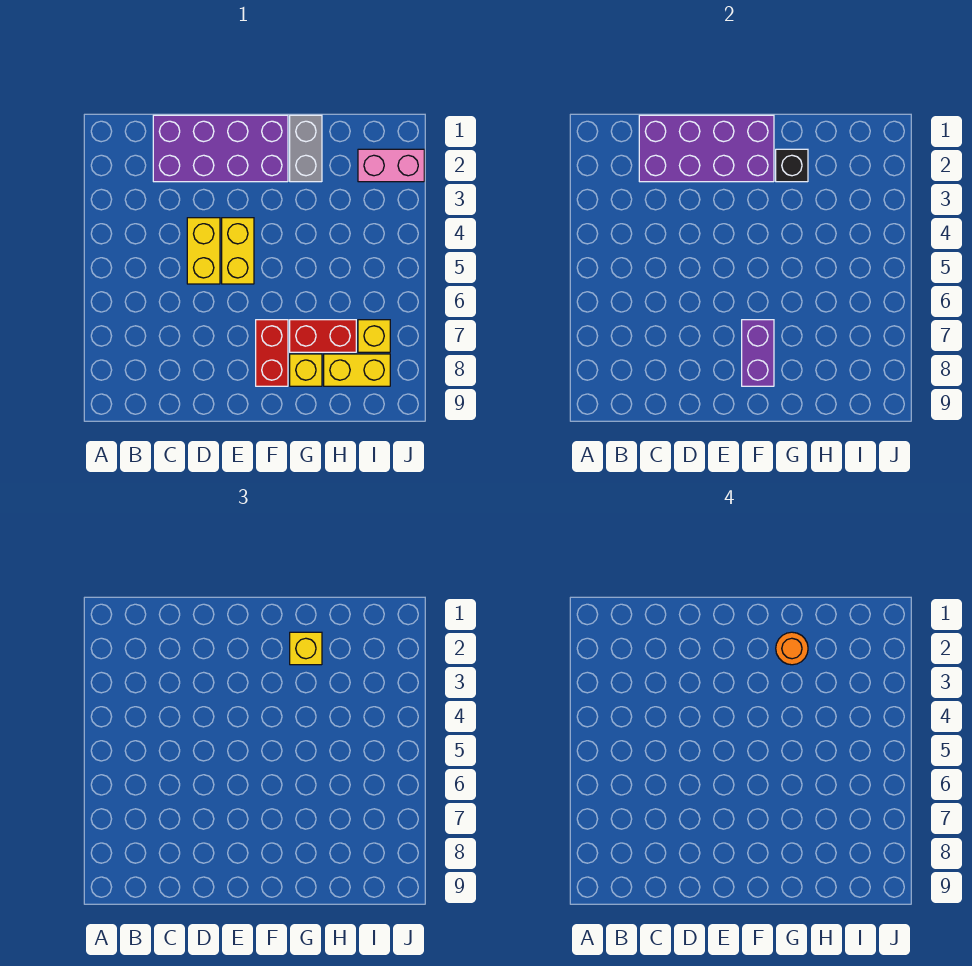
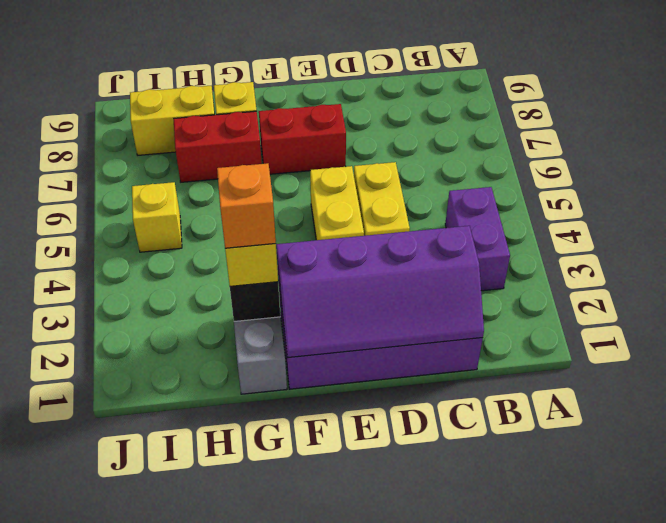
purple brick C1:F2 level 2 -> purple slope C1:F2 level 2 top 2
red brick F7:F8 level 1 -> red brick E7:F7 level 1
purple brick F7:F8 level 2 -> purple brick B3:B4 level 1
orange round brick G2 level 4 -> orange brick G2 level 4
pink brick I2:J2 level 1 -> none
yellow brick I7 level 1 -> yellow brick I5 level 1

